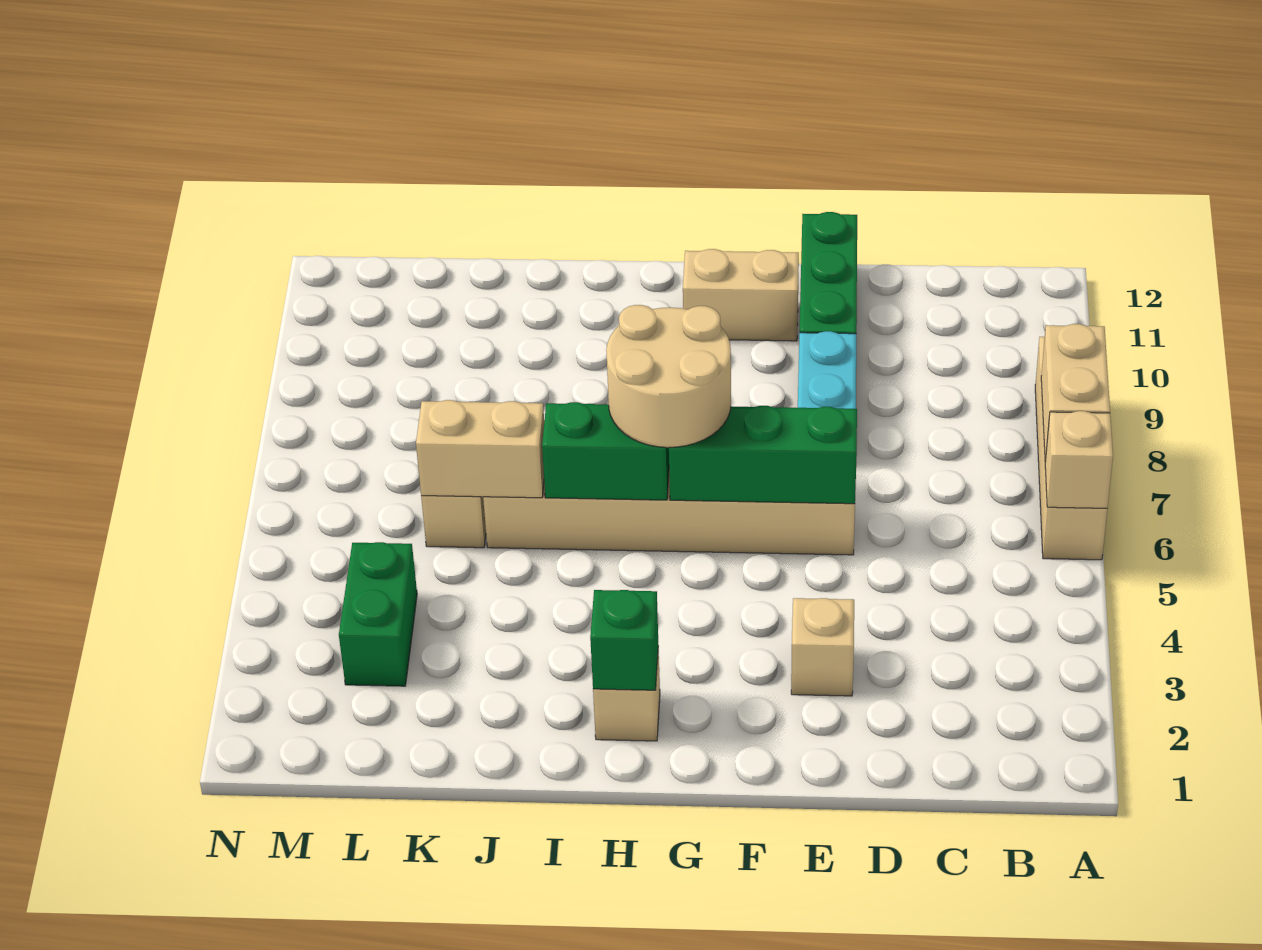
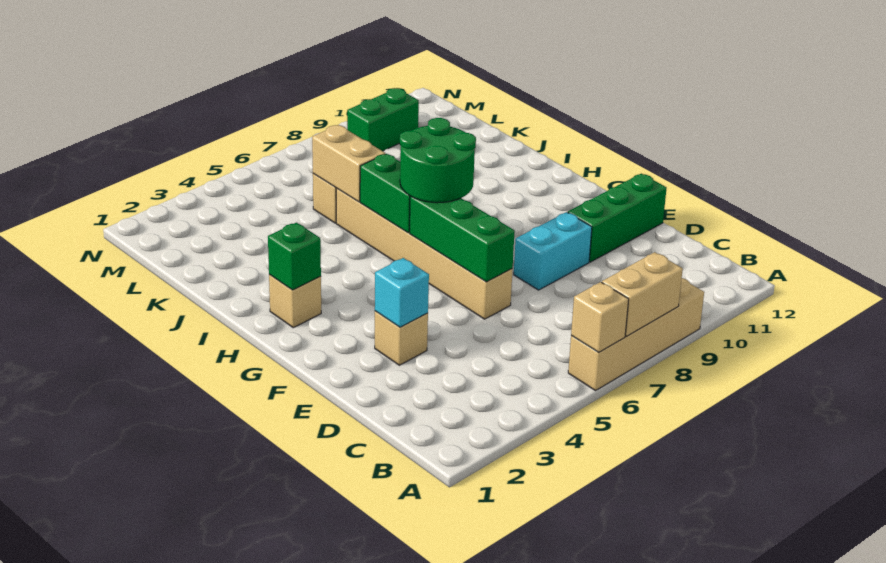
none -> cyan brick E3 level 2
tan brick F11:G11 level 1 -> none
tan round brick G6:H7 level 3 -> green round brick G6:H7 level 3
green brick L3:L4 level 1 -> green brick M9:M10 level 1

